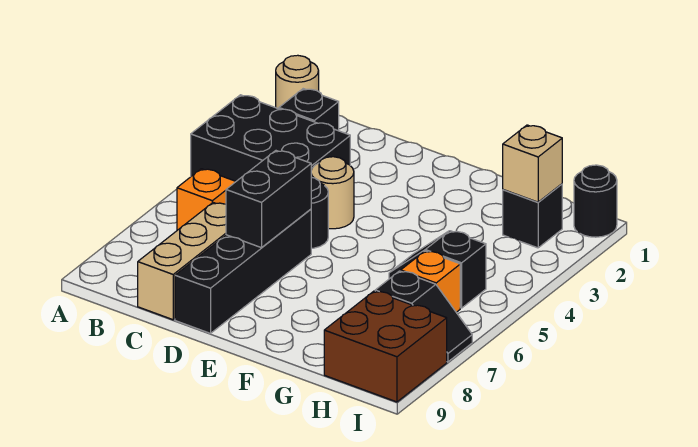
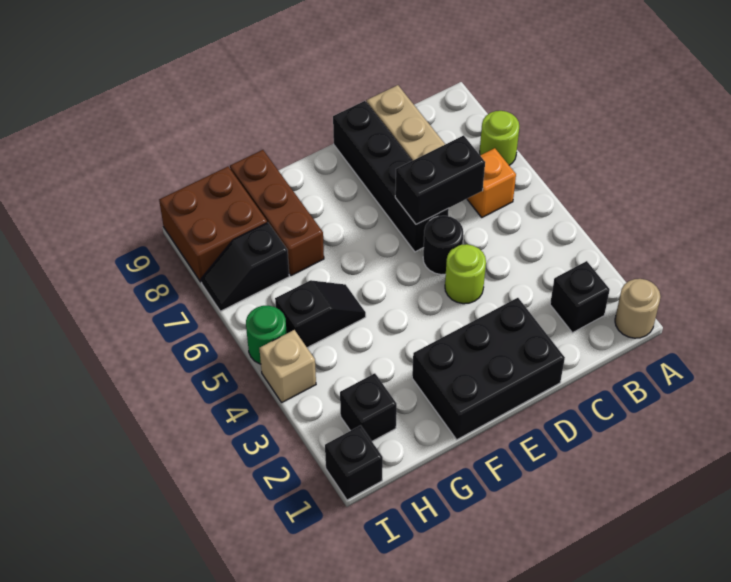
black brick A3:C4 level 1 -> black brick D1:F2 level 1
none -> lime round brick A7 level 1
tan round brick D4 level 1 -> lime round brick D4 level 1
black brick D6:D7 level 2 -> black brick C6:D6 level 2
none -> brown brick G7:G9 level 1
tan brick H2 level 2 -> tan brick I4 level 1
orange brick H6 level 1 -> none
black round brick I1 level 1 -> black brick I1 level 1
none -> green round brick I5 level 1

